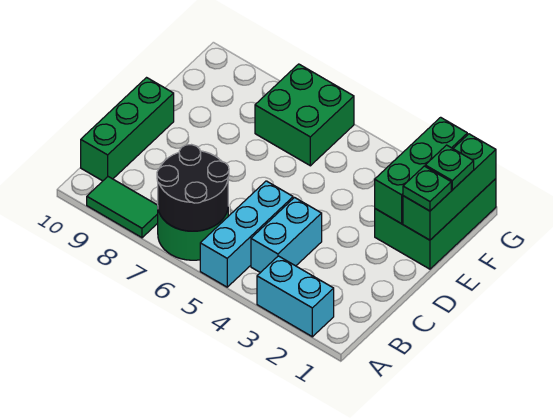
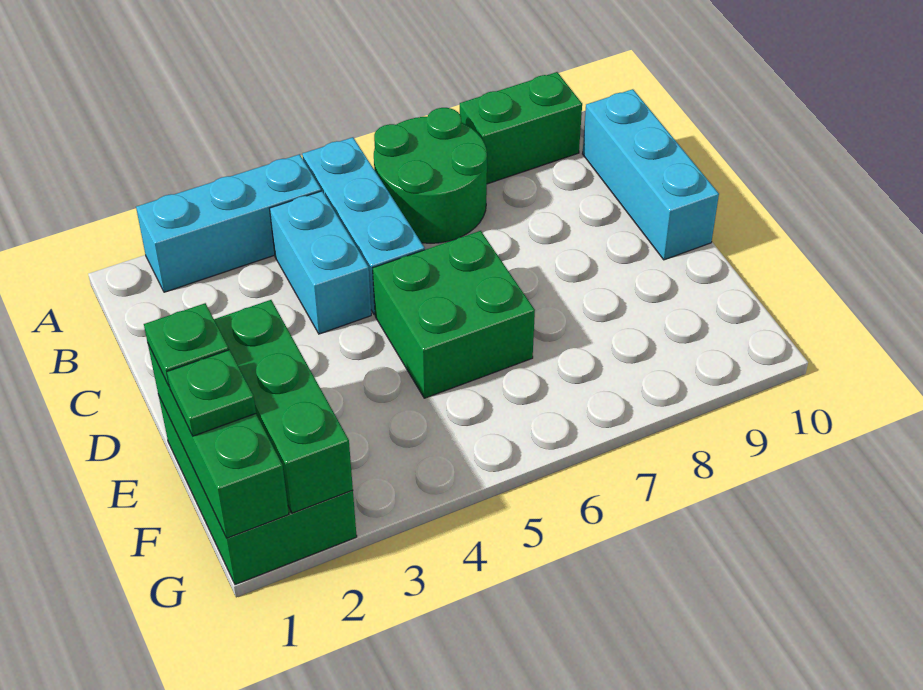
cyan brick A2:A3 level 1 -> cyan brick A2:A4 level 1
black round brick A6:B7 level 2 -> none
green tile A8:A9 level 1 -> green brick A8:A9 level 1
green brick B10:D10 level 1 -> cyan brick B10:D10 level 1
green brick F6:G7 level 1 -> green brick D5:E6 level 1

